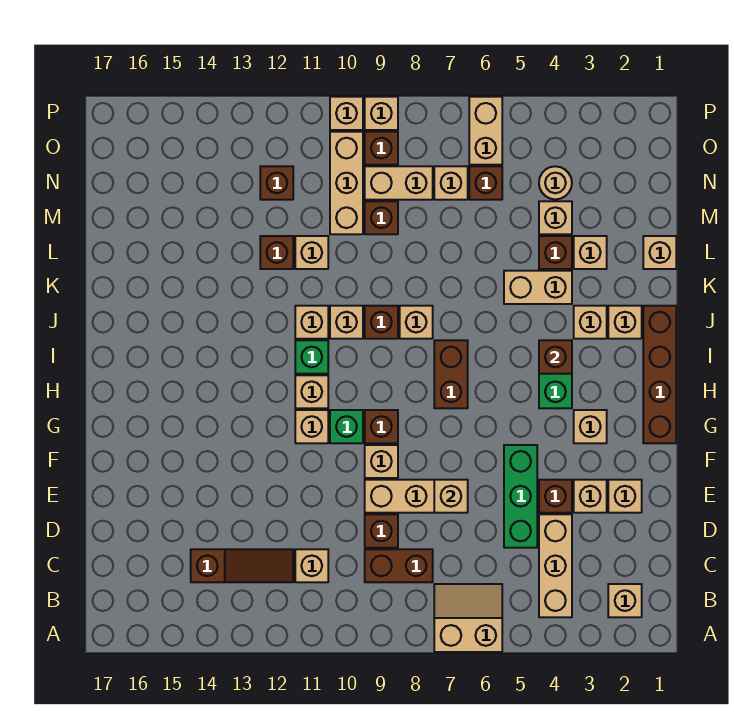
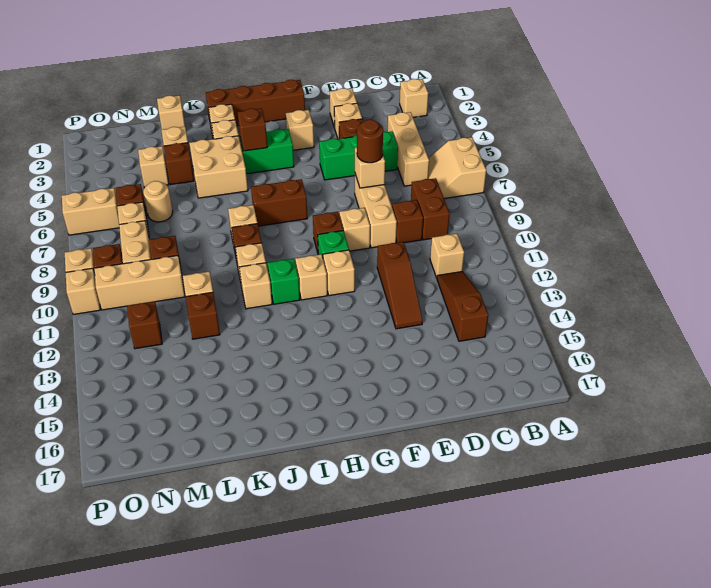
tan brick B4:D4 level 1 -> tan brick C4:C6 level 1
none -> brown round brick E7 level 3
none -> brown slope E11:E13 level 1 top 11
tan brick K4:K5 level 1 -> tan brick J4:K5 level 1
tan round brick N4 level 1 -> tan round brick M6 level 1

